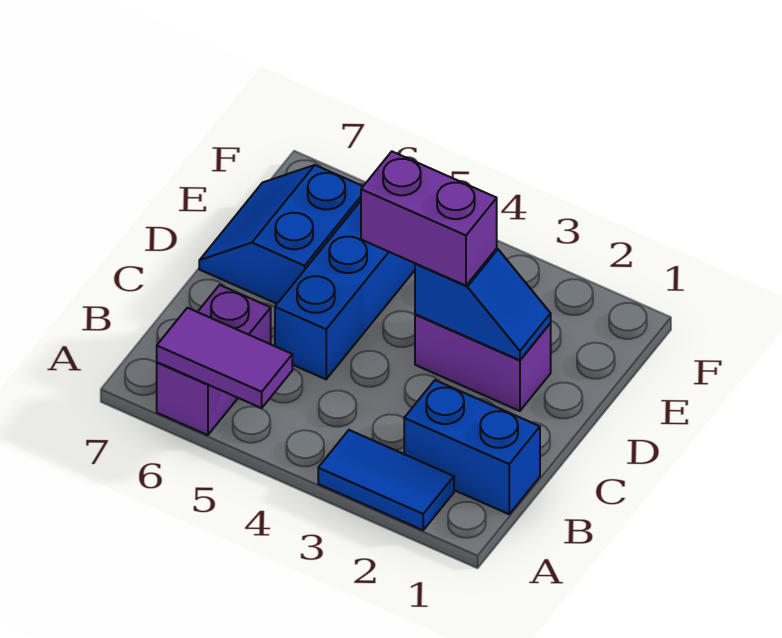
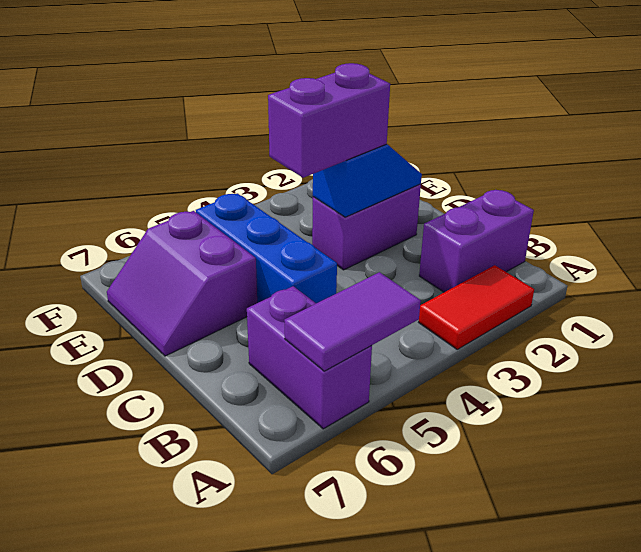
blue tile A2:A3 level 1 -> red tile A2:A3 level 1
blue brick B1:B2 level 1 -> purple brick B1:B2 level 1
blue slope D6:E7 level 1 top 6 -> purple slope D6:E7 level 1 top 6

